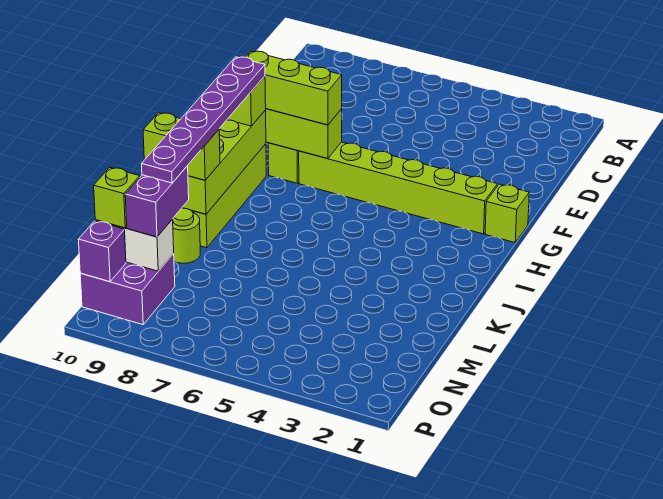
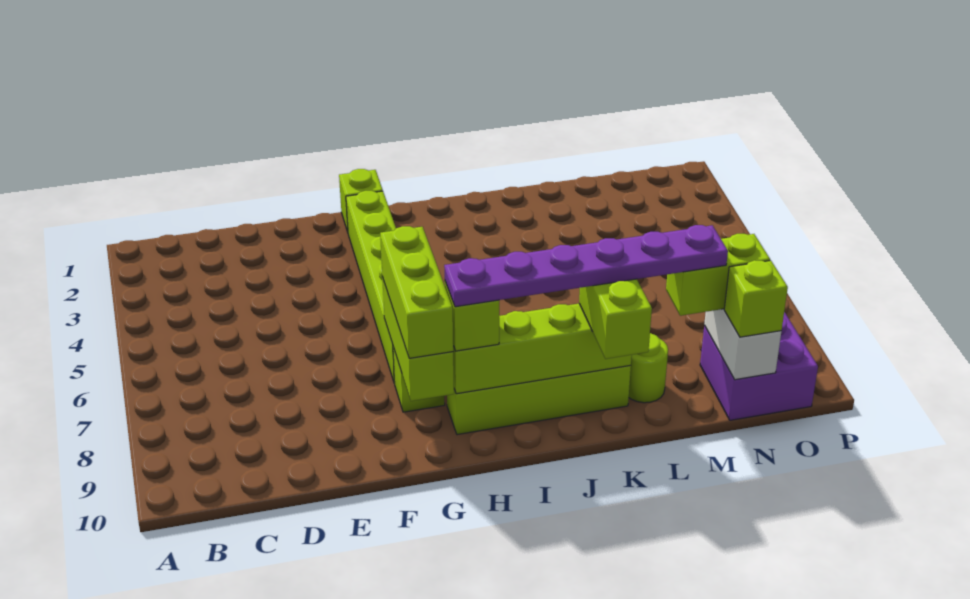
purple brick M9:N9 level 3 -> lime brick M9:N9 level 3
purple brick O10 level 2 -> none

